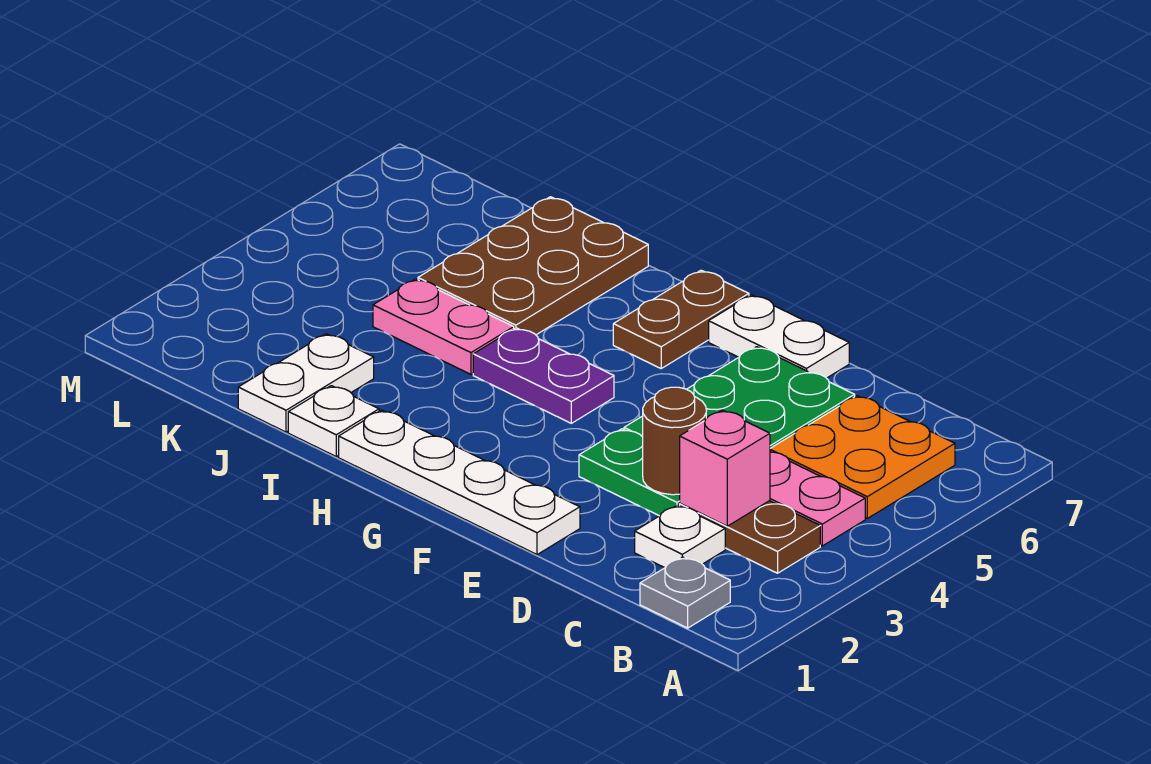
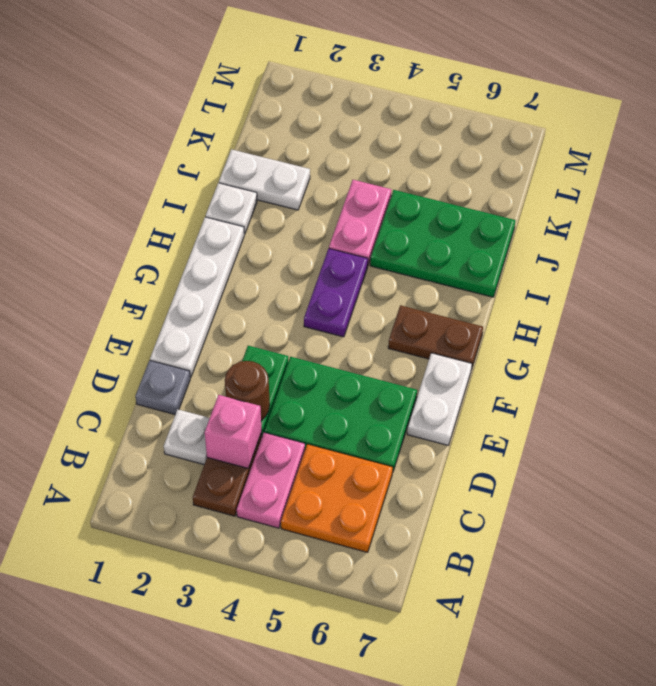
grey plate B1 level 1 -> grey plate D1 level 1
brown plate I5:J7 level 1 -> green plate I5:J7 level 1

